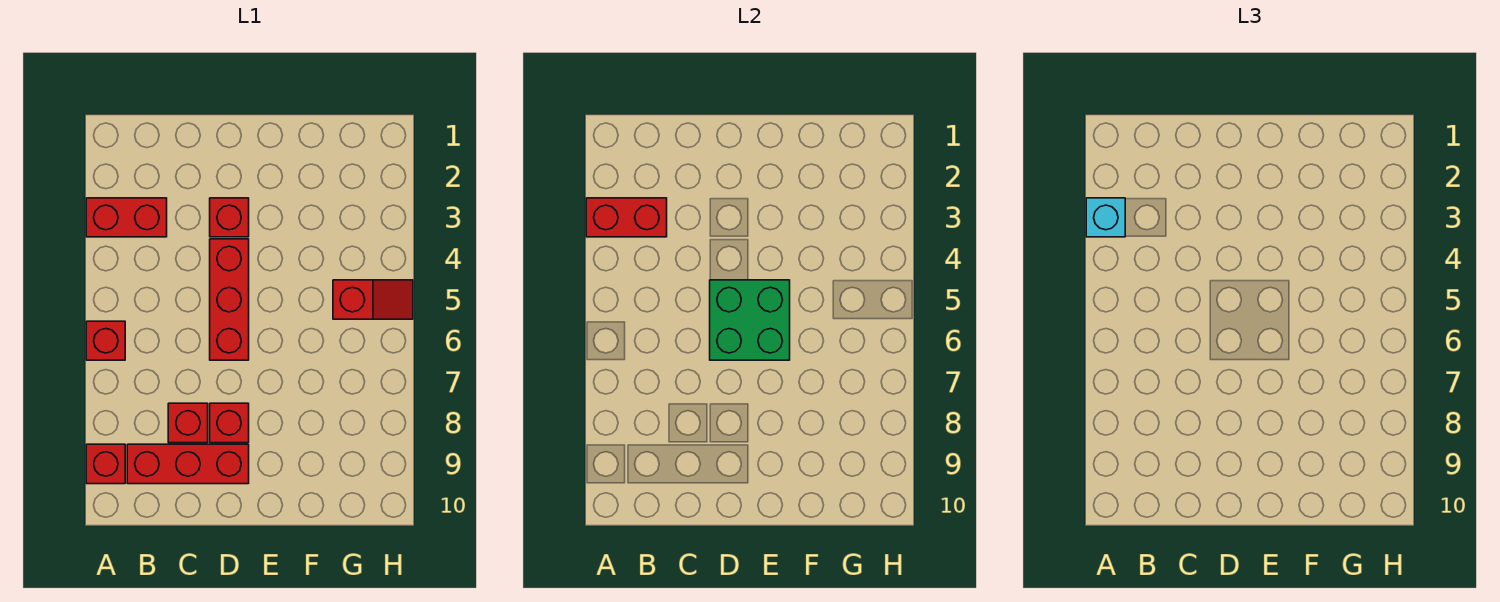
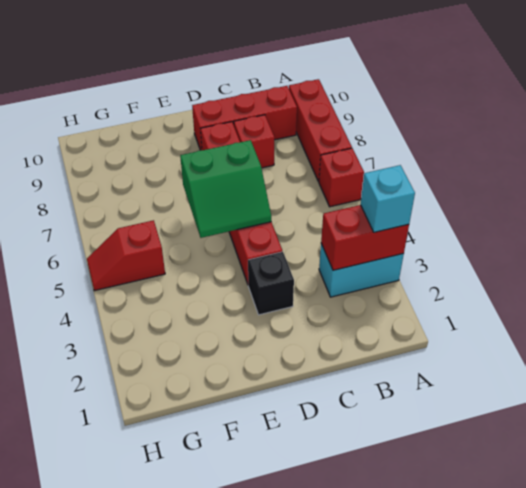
red brick A3:B3 level 1 -> cyan brick A3:B3 level 1
red brick A9 level 1 -> red brick A7:A9 level 1
red brick D3 level 1 -> black brick D3 level 1
green brick D5:E6 level 2 -> green slope D5:E6 level 2 top 6

